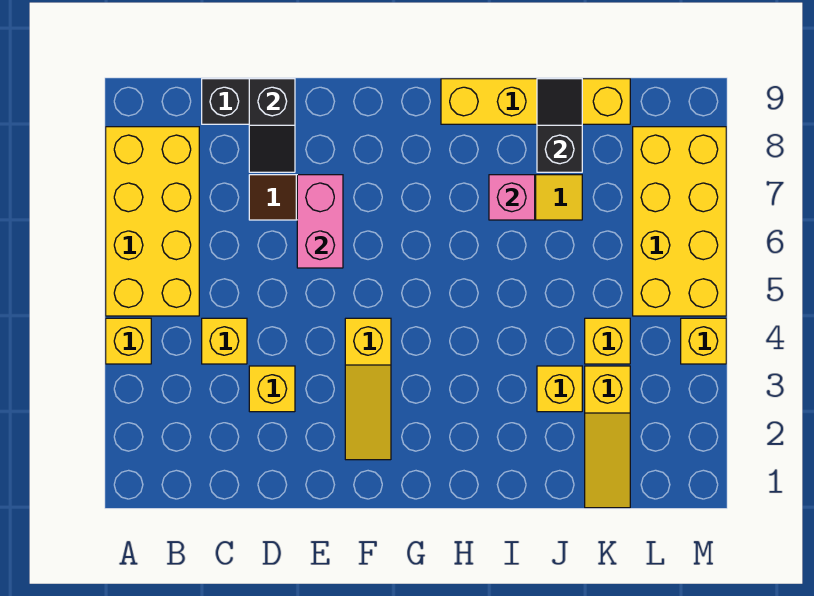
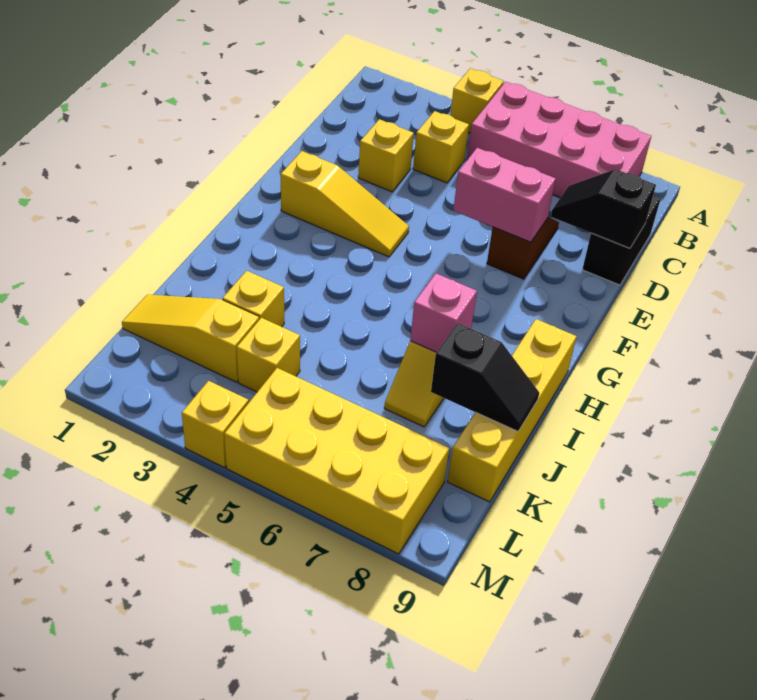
yellow brick A5:B8 level 1 -> pink brick A5:B8 level 1
yellow slope F2:F4 level 1 top 4 -> yellow slope F2:F4 level 1 top 2

